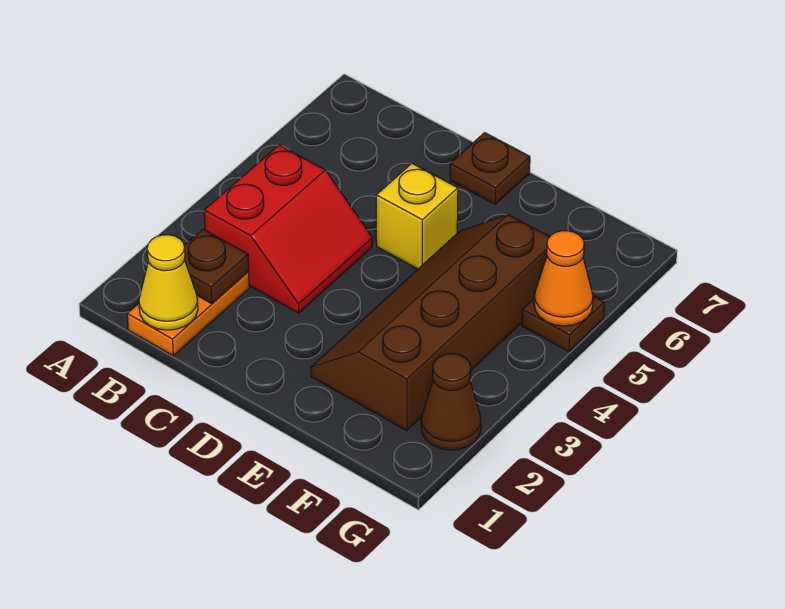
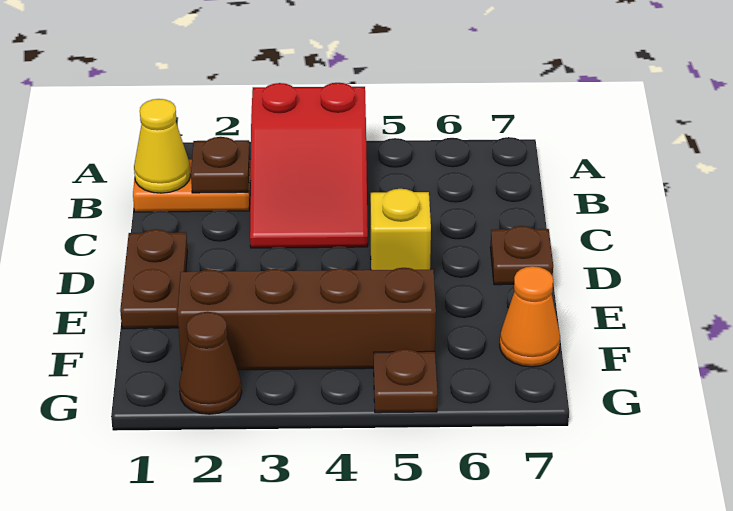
red slope B3:C4 level 1 top B -> red slope A3:C4 level 1 top A
none -> brown plate D1:E1 level 1
orange cone G5 level 2 -> orange cone F7 level 1

